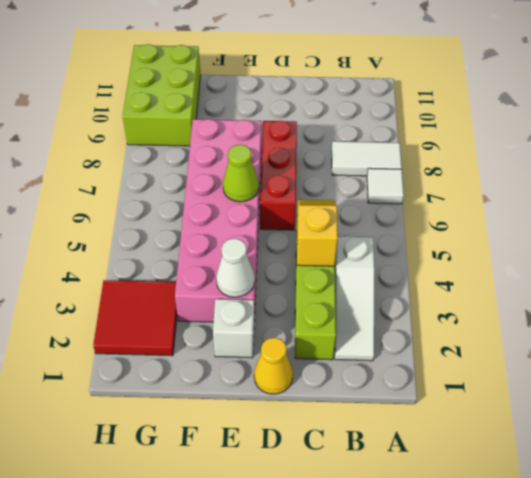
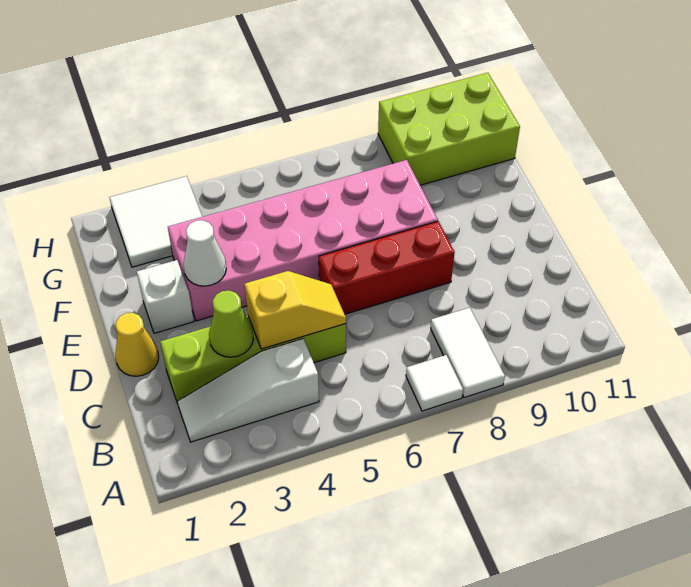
lime cone E6 level 2 -> lime cone C3 level 2
red tile G2:H3 level 1 -> white tile G2:H3 level 1

